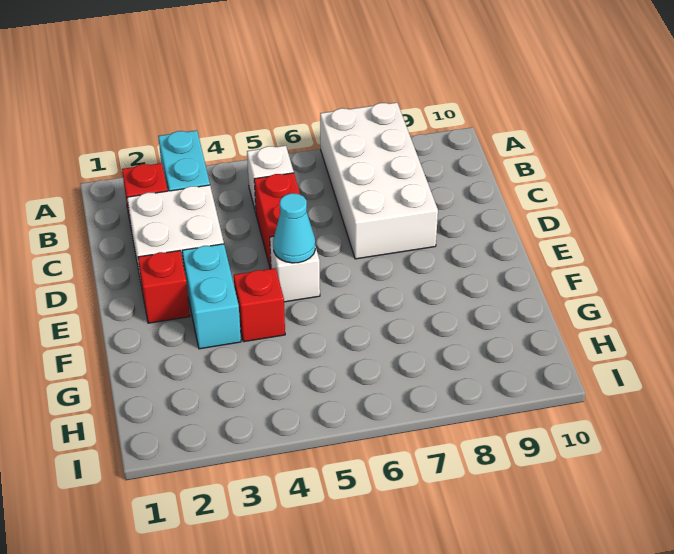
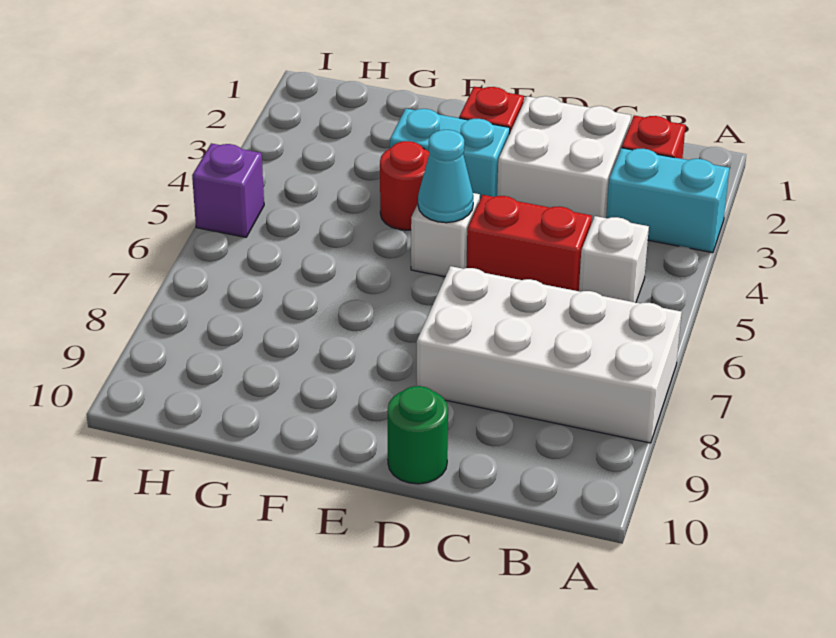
none -> green round brick D10 level 1
red brick F4 level 1 -> red round brick F4 level 1
none -> purple brick I5 level 1

